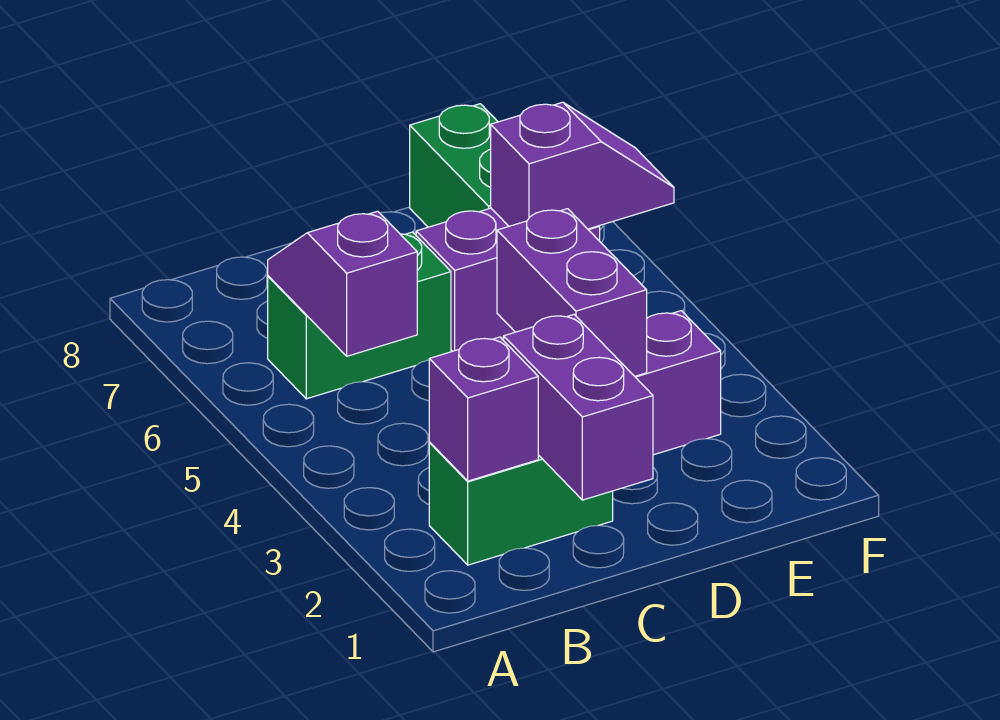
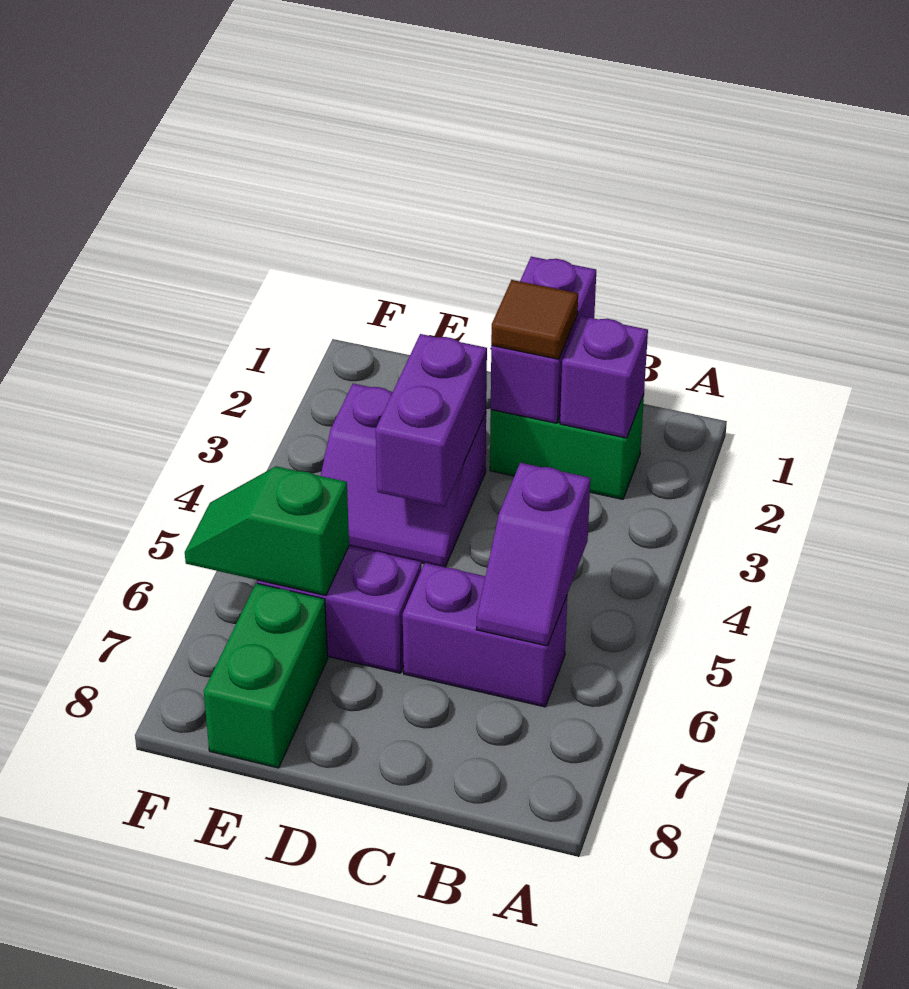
green brick B6:C6 level 1 -> purple brick B6:C6 level 1
none -> brown tile C2 level 3
purple slope E6:F6 level 2 top E -> green slope E6:F6 level 2 top E

